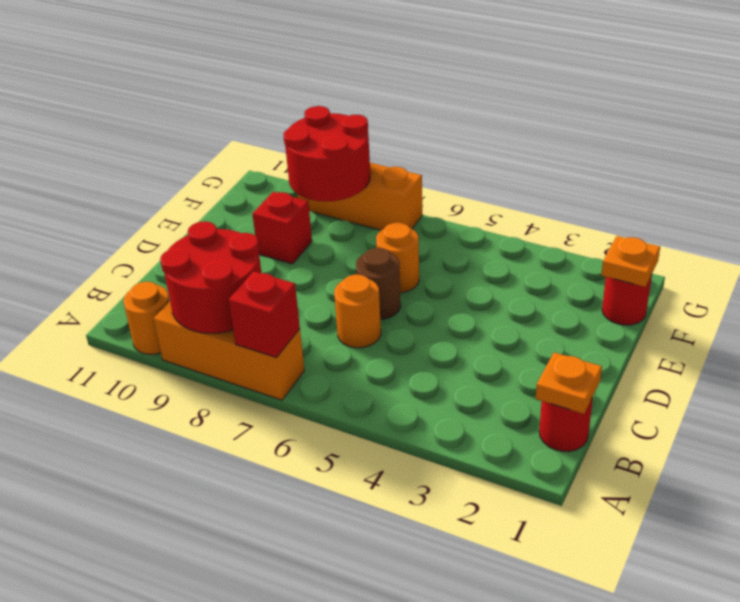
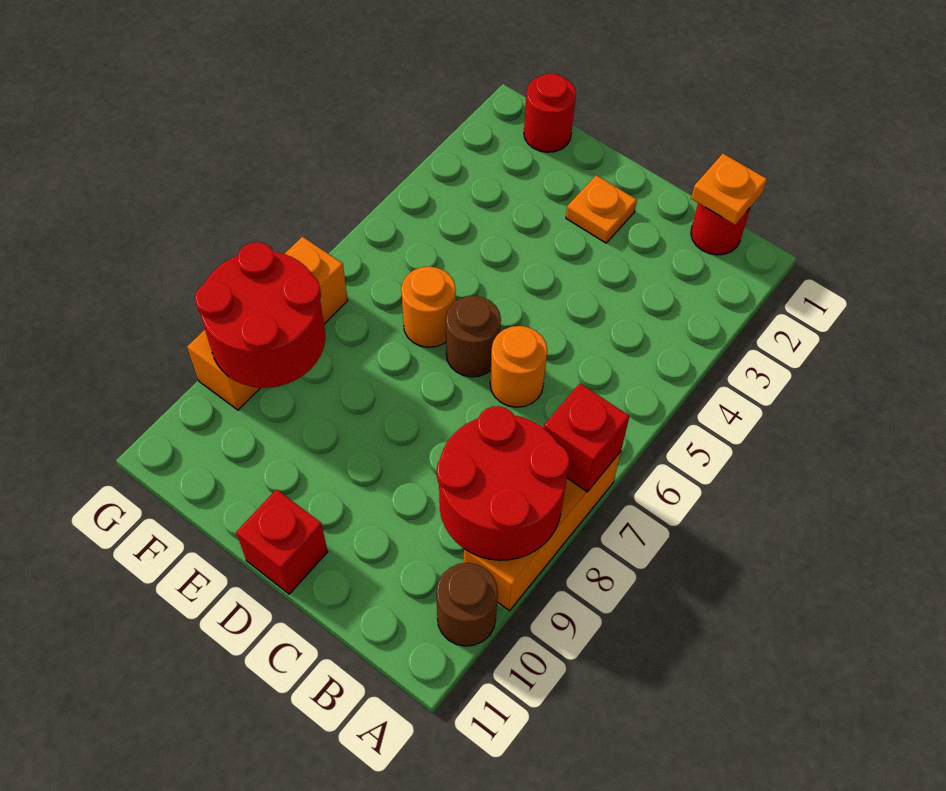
orange round brick A10 level 1 -> brown round brick A10 level 1
red brick E9 level 1 -> red brick D11 level 1
orange plate F1 level 2 -> orange plate D2 level 1

